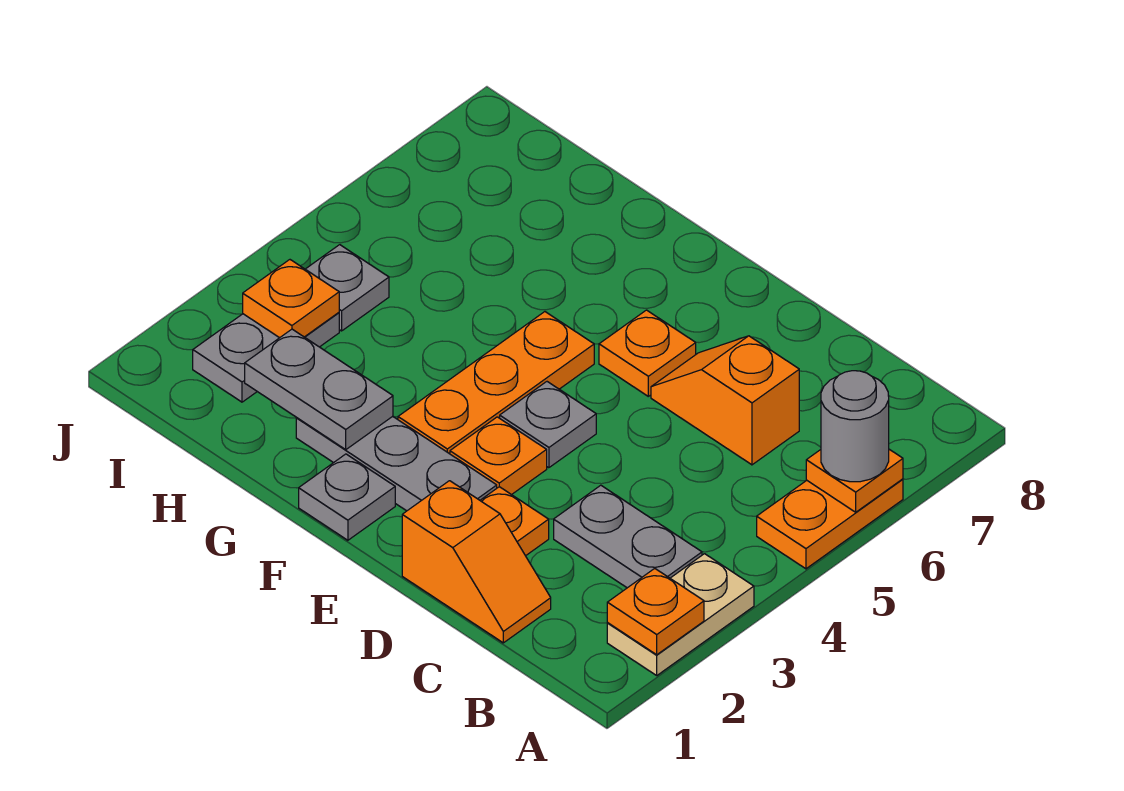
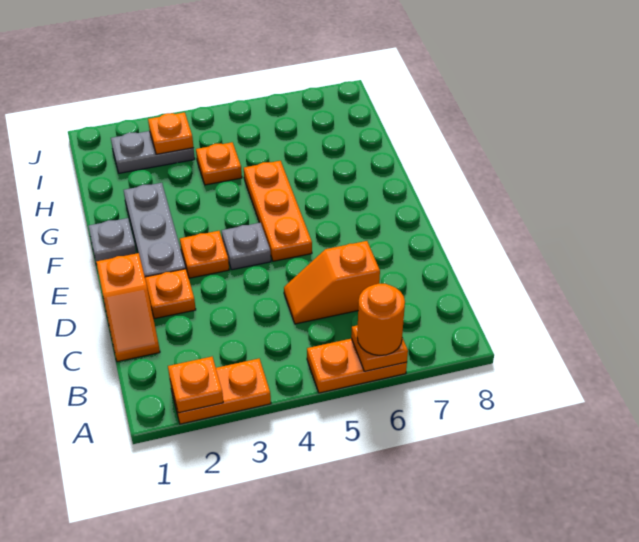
tan plate A2:A3 level 1 -> orange plate A2:A3 level 1
grey round brick A6 level 3 -> orange round brick A6 level 3
grey plate B3:C3 level 1 -> none
orange slope C6:D6 level 1 top C -> orange slope C5:C6 level 1 top 6
orange plate E6 level 1 -> orange plate H4 level 1
orange plate F3:F5 level 1 -> orange plate E5:G5 level 1
grey plate G2:H2 level 2 -> none
grey plate I4 level 1 -> none

